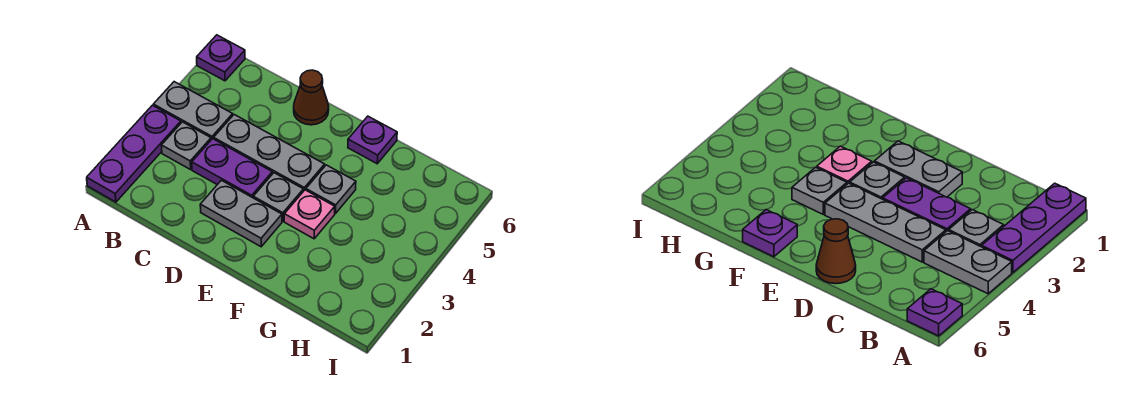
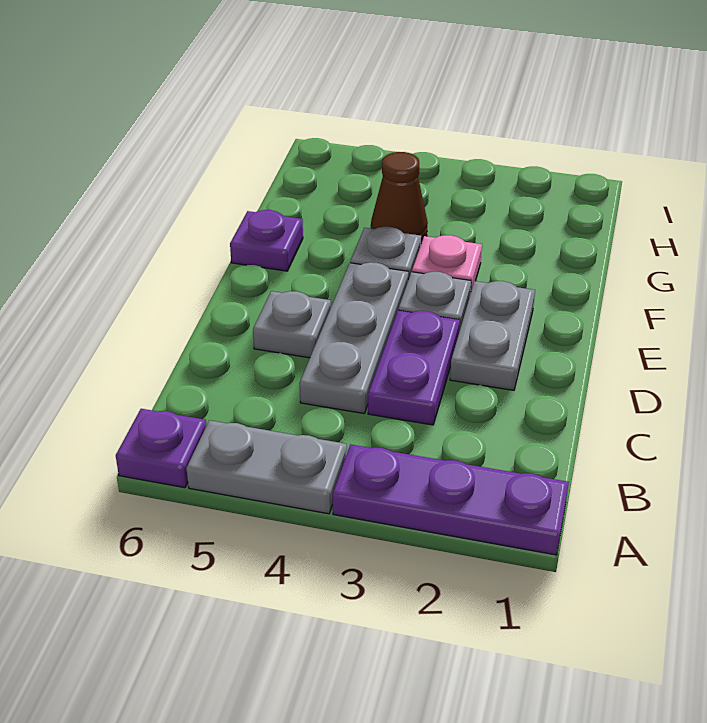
grey plate A4:B4 level 1 -> grey plate A4:A5 level 1
grey plate B3 level 1 -> grey plate D5 level 1
brown cone D6 level 1 -> brown cone G4 level 1

